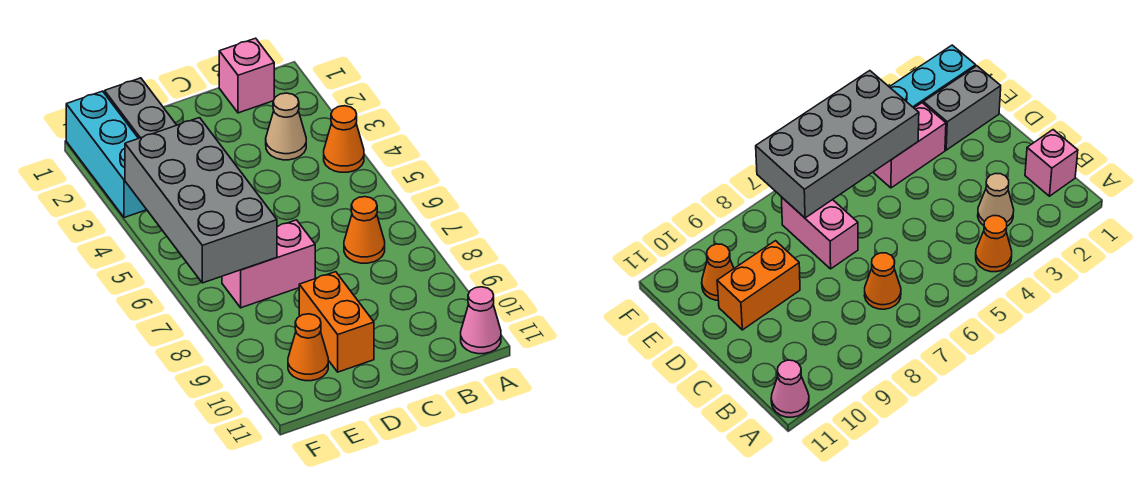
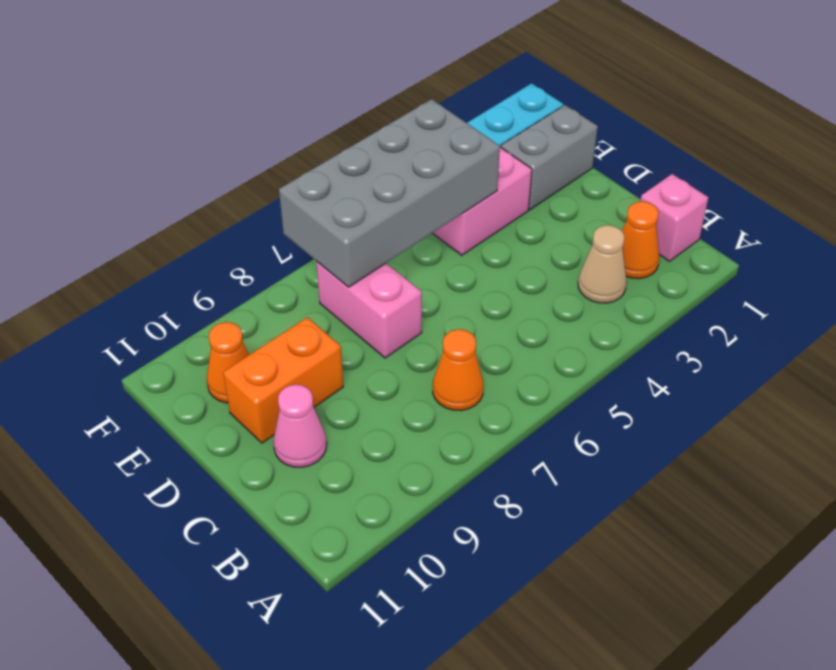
orange cone A4 level 1 -> orange cone B2 level 1
pink cone A11 level 1 -> pink cone C10 level 1

